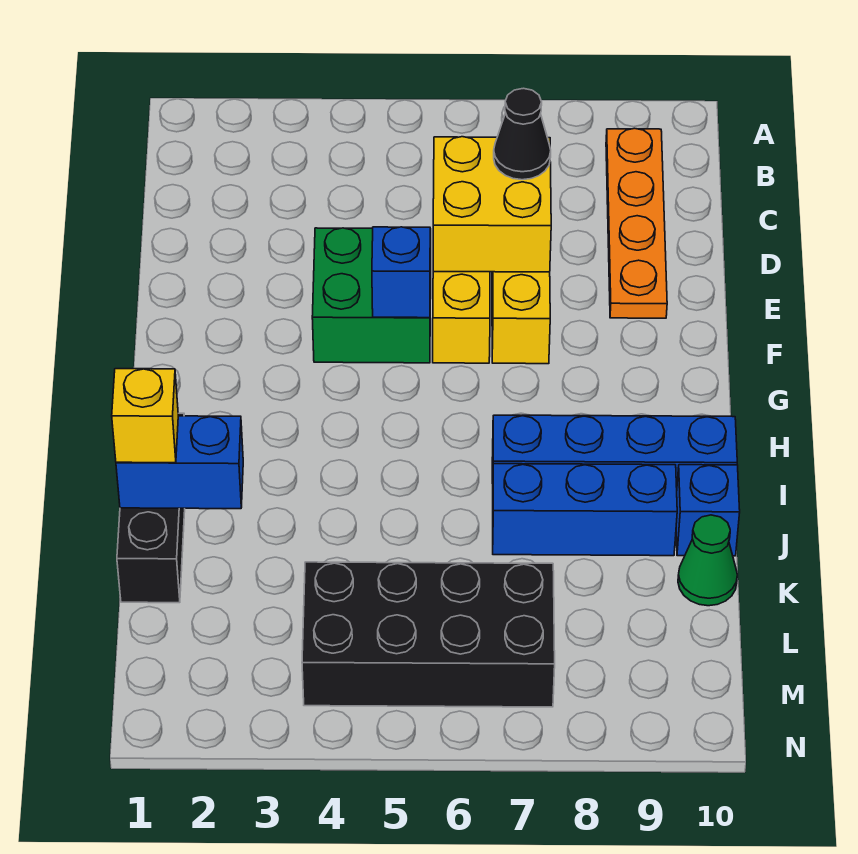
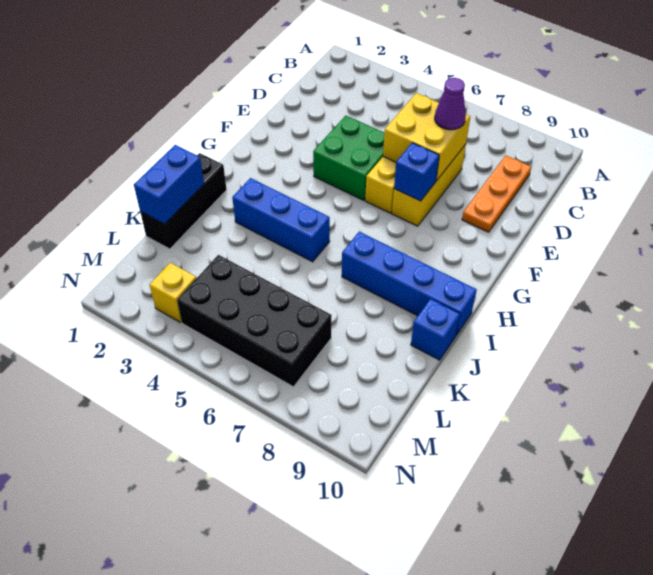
orange plate B9:E9 level 1 -> orange plate C9:E9 level 1
black cone D7 level 3 -> purple cone D7 level 3
blue brick F5 level 2 -> blue brick F7 level 2
blue brick J1:J2 level 2 -> blue brick J1:K1 level 2
yellow brick J1 level 3 -> yellow brick M3 level 1
blue brick J7:J9 level 1 -> blue brick I3:I5 level 1
green cone K10 level 1 -> none

